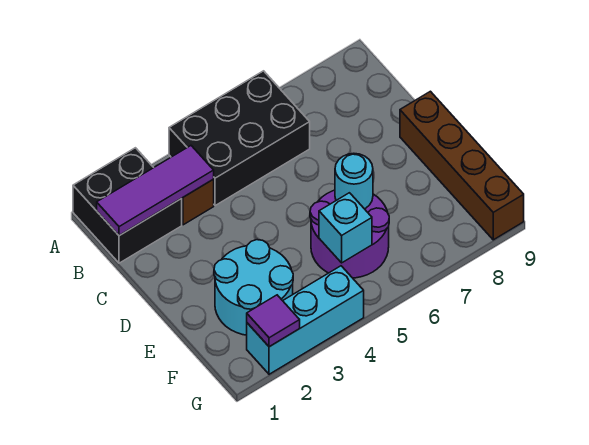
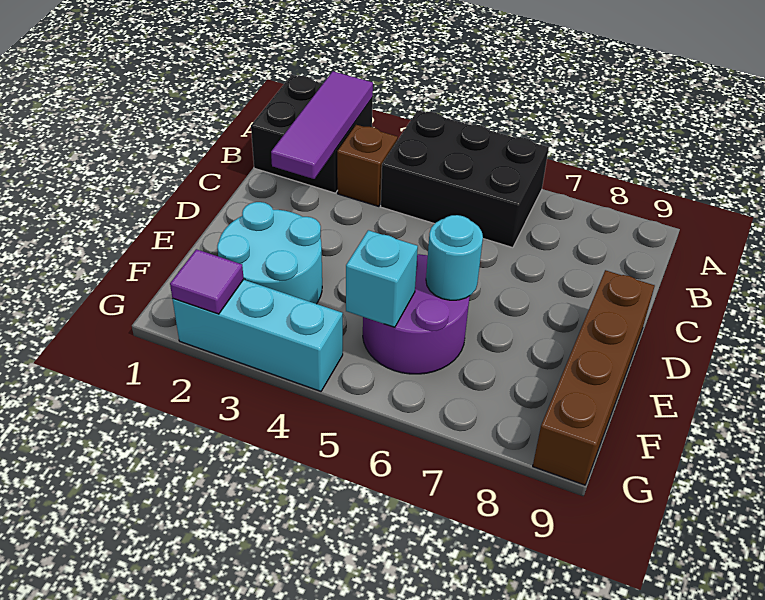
purple tile B1:B3 level 2 -> purple tile A2:C2 level 2

